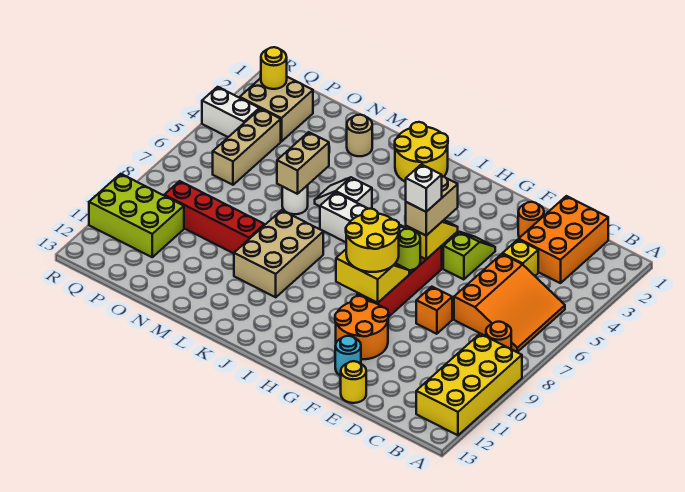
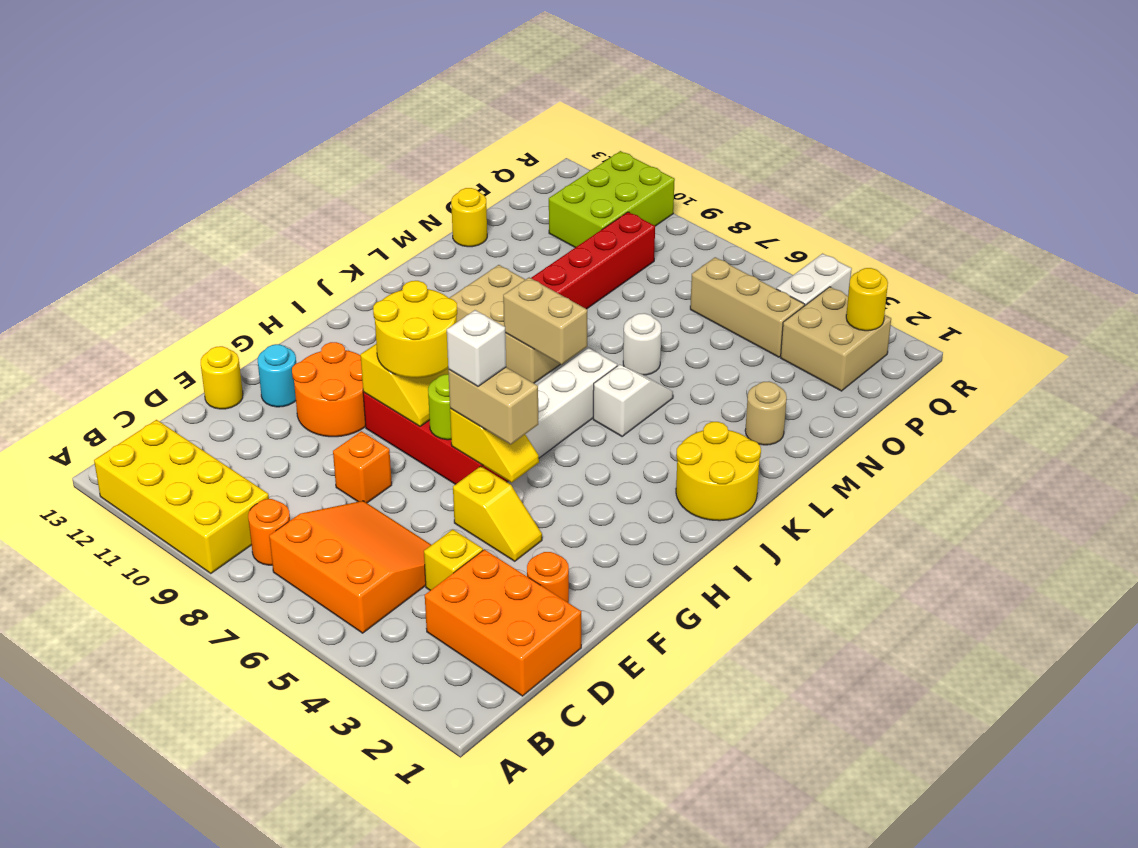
orange slope B5:D7 level 1 top D -> orange slope B5:D7 level 1 top B
lime slope F4:F5 level 1 top 5 -> yellow slope F4:F5 level 1 top 5
tan brick M5:M6 level 2 -> tan brick K7:K8 level 2
none -> yellow round brick N13 level 1

